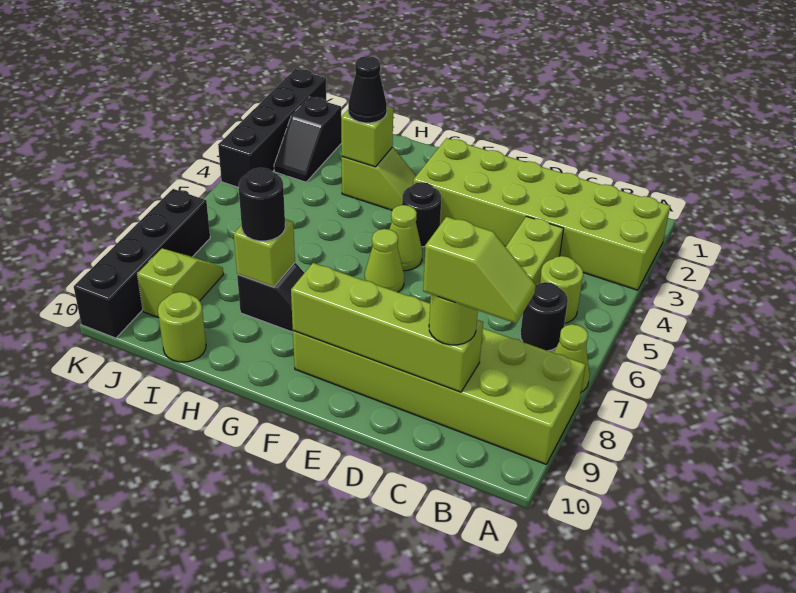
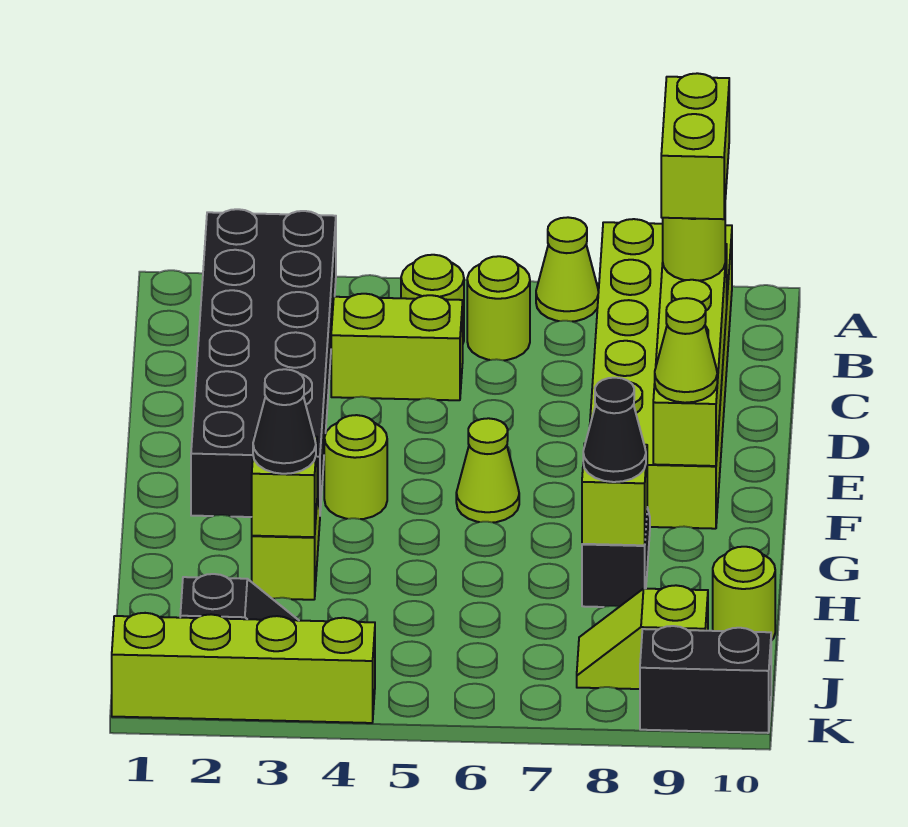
lime brick A2:F3 level 1 -> black brick A2:F3 level 1
black round brick B6 level 1 -> lime round brick B6 level 1
lime slope B9:C9 level 4 top C -> lime brick B9:C9 level 4
black round brick F4 level 1 -> lime round brick F4 level 1
lime cone F5 level 1 -> lime cone F9 level 3
black round brick H8 level 3 -> black cone H8 level 3
black brick K1:K4 level 1 -> lime brick K1:K4 level 1
black brick K7:K10 level 1 -> black brick K9:K10 level 1

